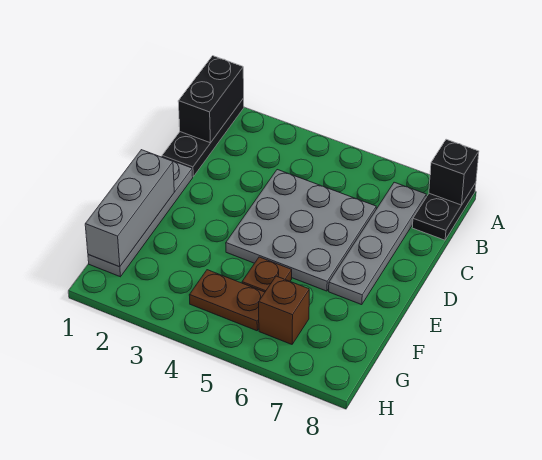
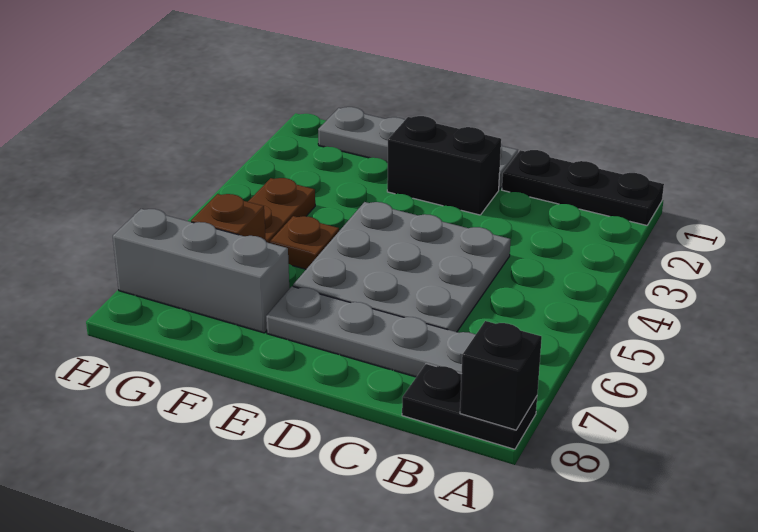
black brick A1:B1 level 2 -> black brick D2:E2 level 1
grey brick E1:G1 level 2 -> grey brick F7:H7 level 1

